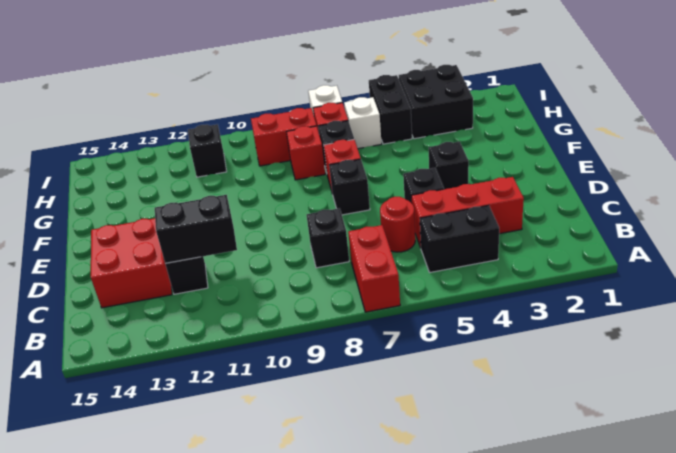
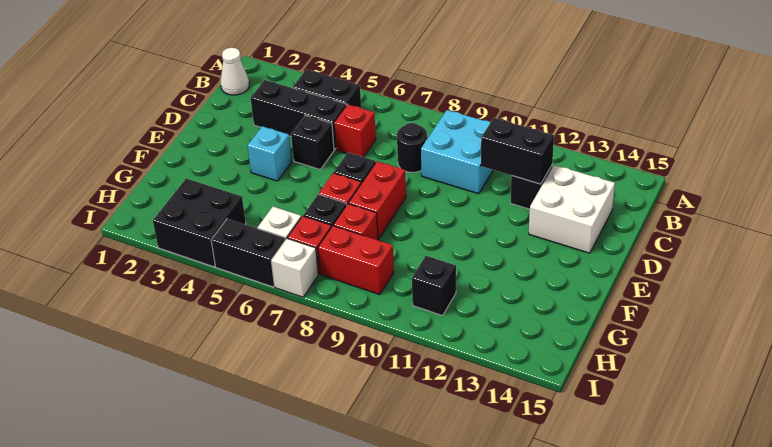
red brick A7:B7 level 1 -> red brick E8:F8 level 1
none -> white cone B1 level 1
none -> cyan brick B9:C10 level 1
red brick C3:C5 level 1 -> black brick C3:C5 level 1
red round brick C6 level 1 -> red brick C6 level 1
black brick C8 level 1 -> black round brick C8 level 1
red brick C13:D14 level 1 -> white brick C13:D14 level 1
black brick E4 level 1 -> cyan brick E4 level 1
black brick H5:I5 level 1 -> black brick I5:I6 level 1

